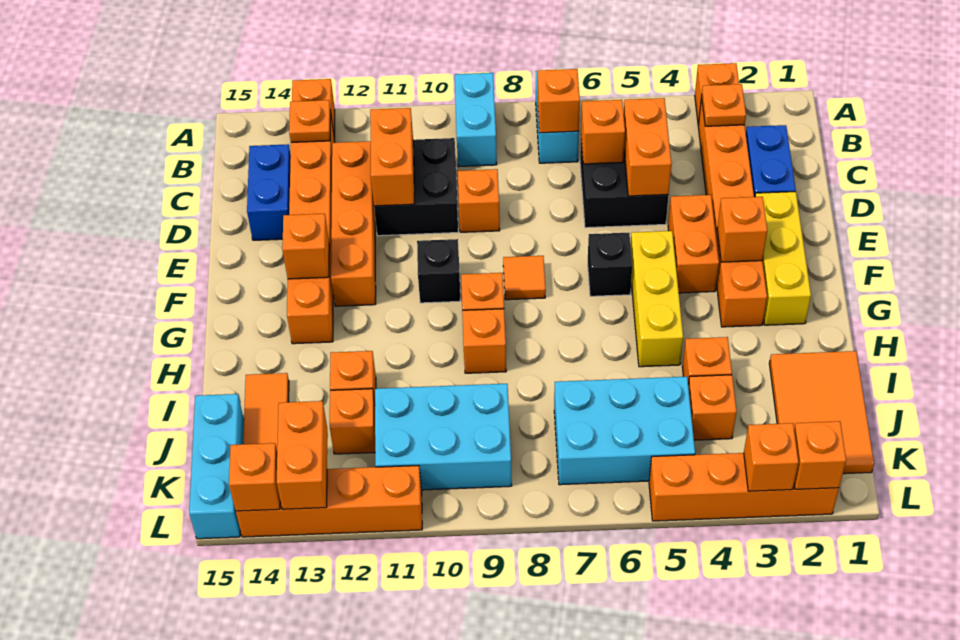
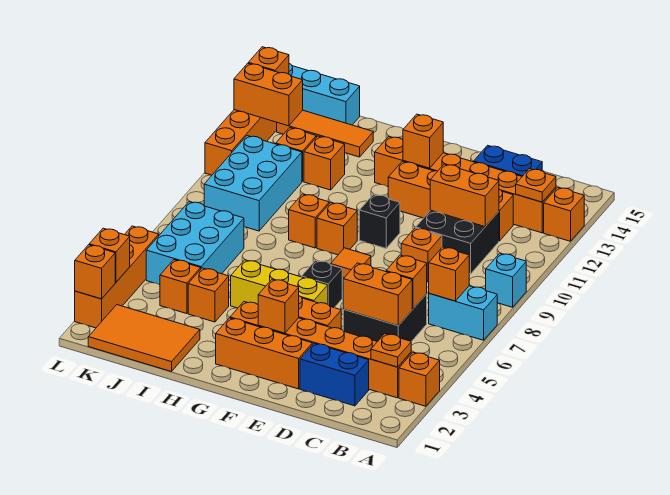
cyan brick A9:B9 level 1 -> cyan brick A9 level 1
yellow brick E2:G2 level 1 -> orange brick E2:G2 level 1

